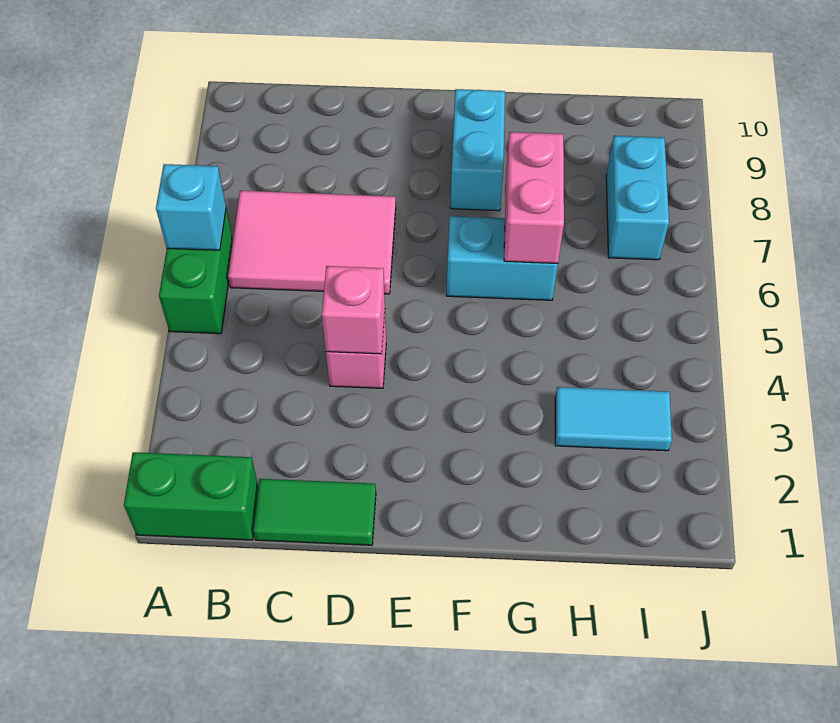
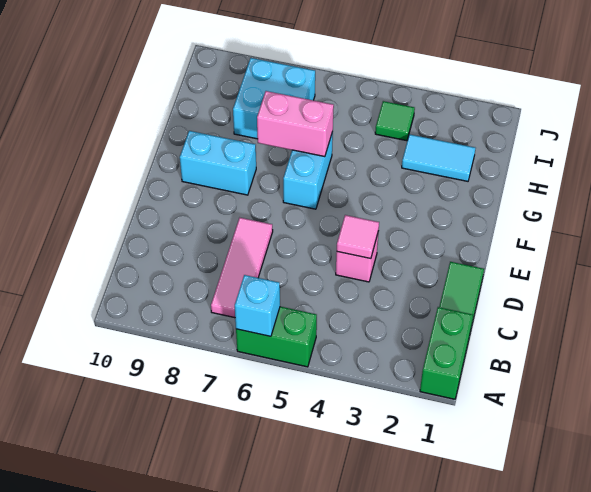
pink tile B6:D7 level 1 -> pink tile B7:D7 level 1
pink brick D4 level 2 -> pink tile D4 level 2
cyan tile H3:I3 level 1 -> cyan tile H2:H3 level 1
none -> green tile I4 level 1
cyan brick I7:I8 level 1 -> cyan brick H7:I8 level 1

